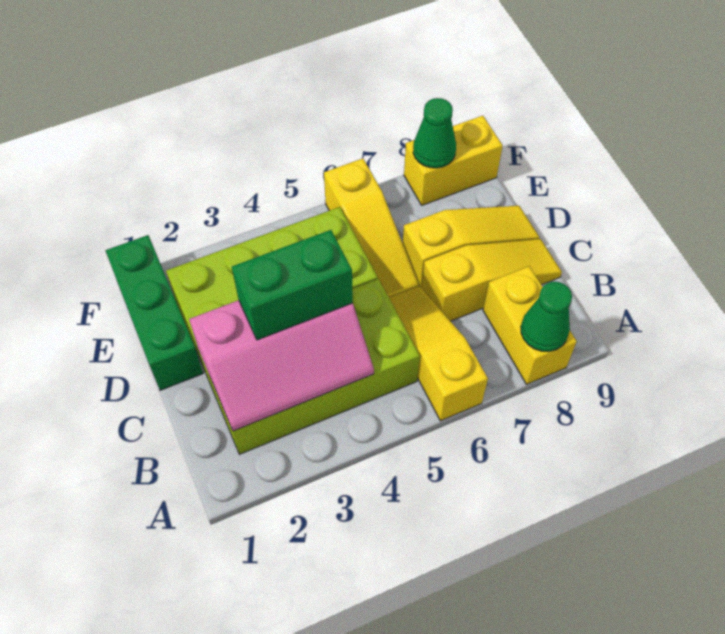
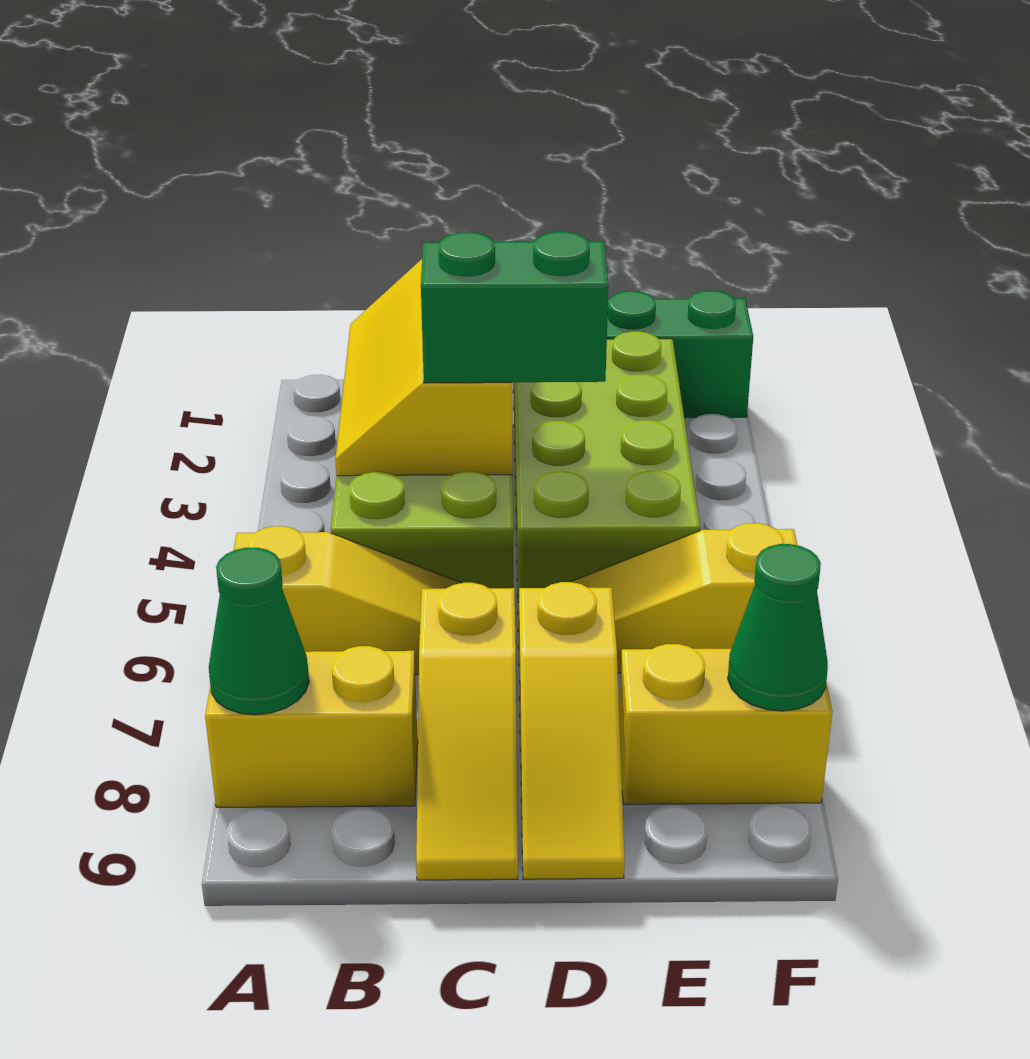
pink slope B2:C4 level 2 top C -> yellow slope B2:C4 level 2 top C
green brick C3:C4 level 3 -> green brick C4:D4 level 3
yellow brick F8:F9 level 1 -> yellow brick E8:F8 level 1

